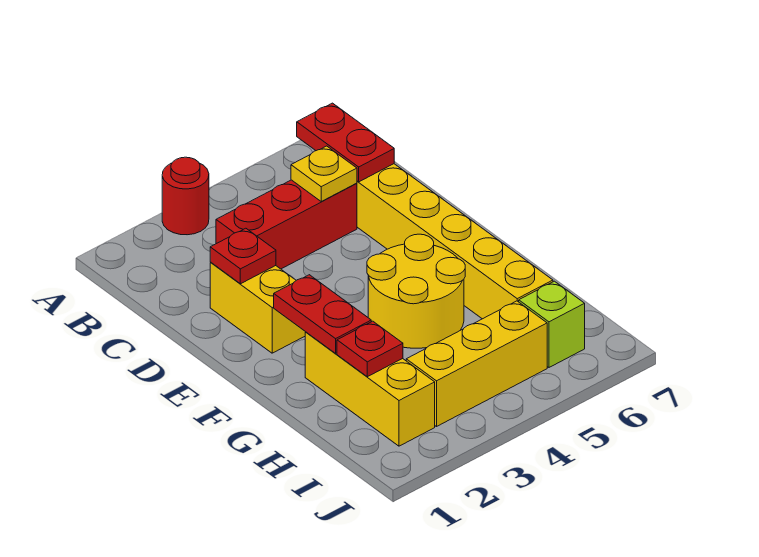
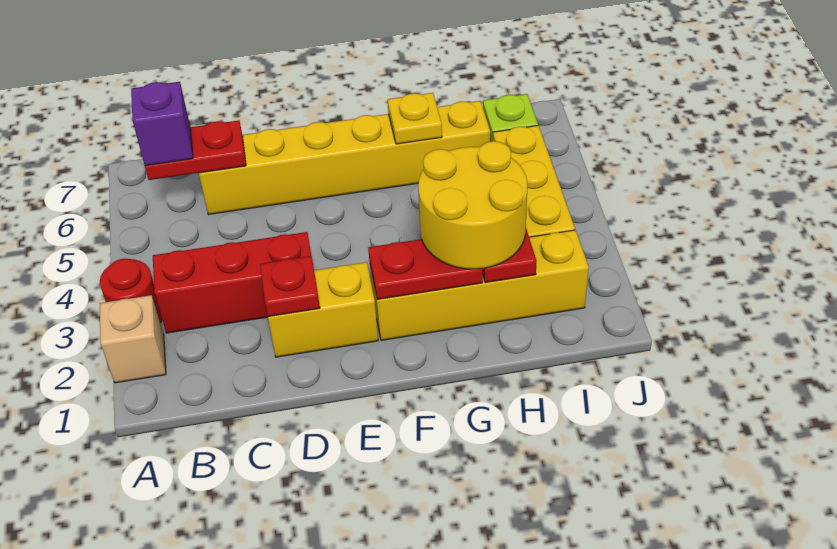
none -> tan brick A2 level 1
none -> purple brick B6 level 3
red brick C3:C5 level 1 -> red brick B3:D3 level 1
yellow plate C5 level 2 -> yellow plate G6 level 2
yellow round brick F4:G5 level 1 -> yellow round brick G2:H3 level 3
yellow brick G2:I2 level 1 -> yellow brick F2:I2 level 1

